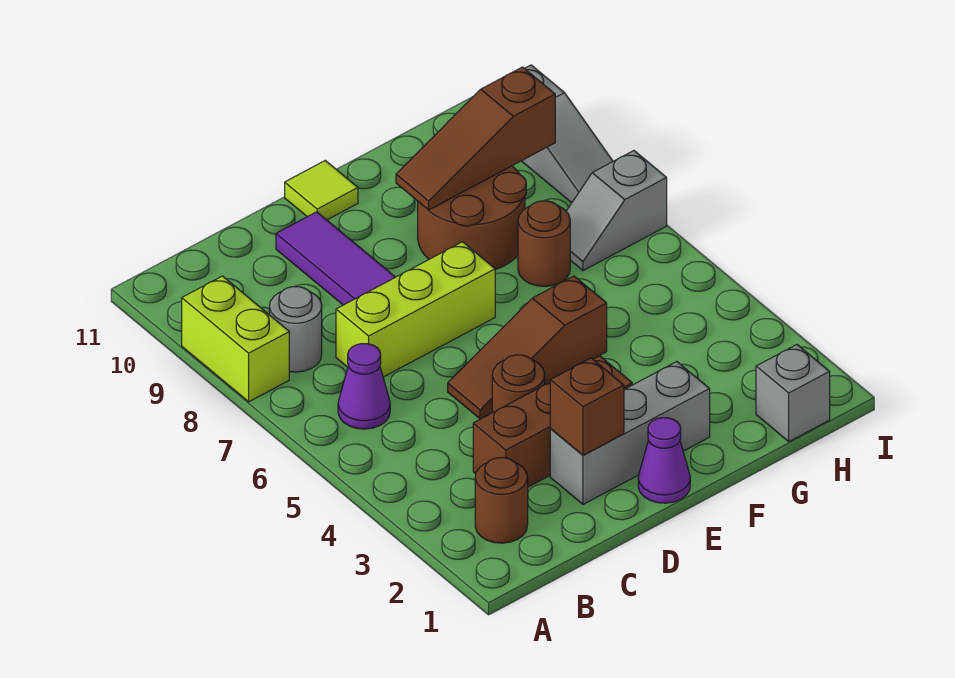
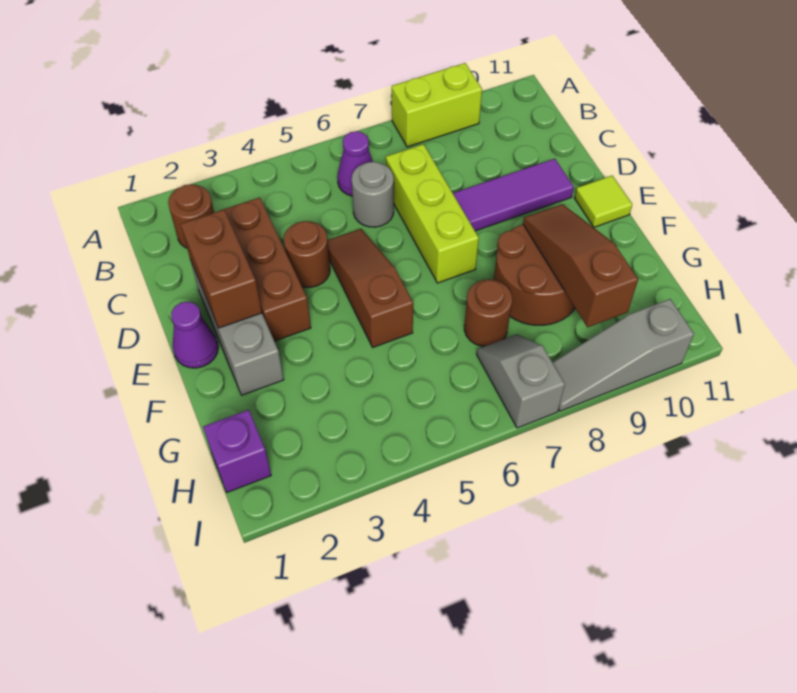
grey round brick B8 level 1 -> grey round brick C6 level 1
brown brick D2 level 2 -> brown brick D2:E2 level 2
grey brick H1 level 1 -> purple brick H1 level 1

